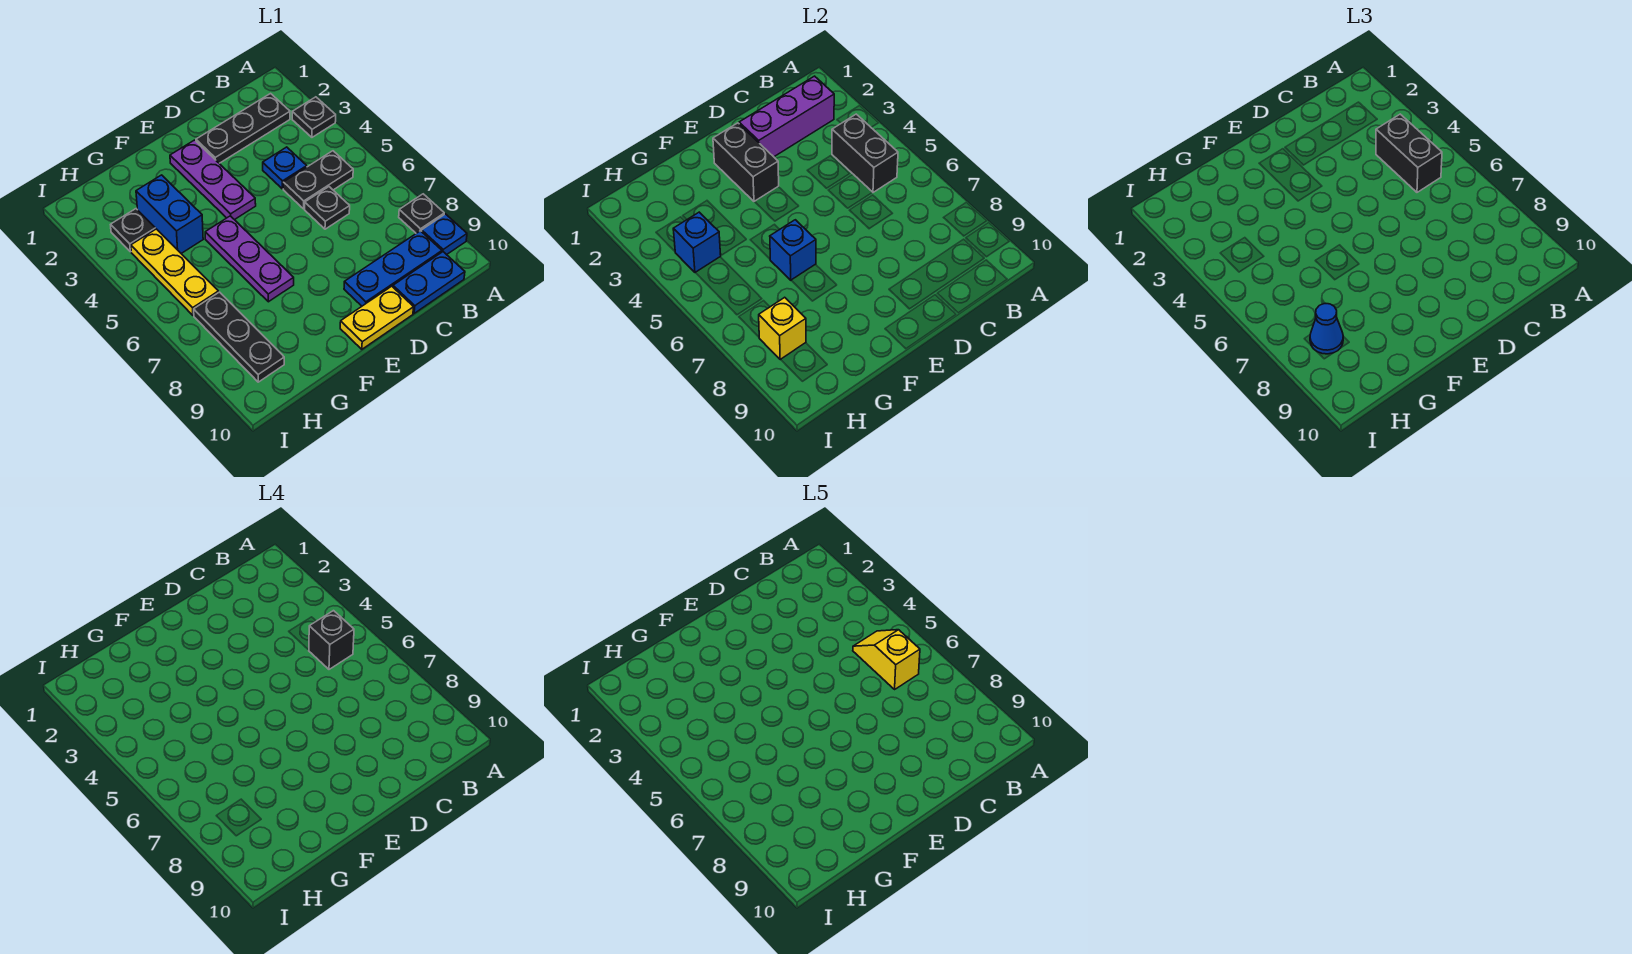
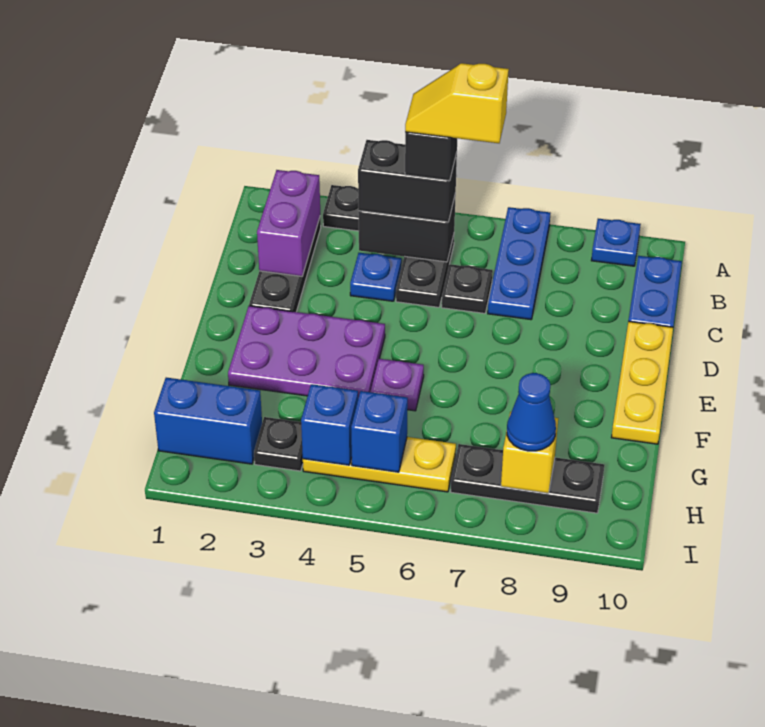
black plate A8 level 1 -> none
purple brick B2:D2 level 2 -> purple brick B2:C2 level 2
blue plate B9:D9 level 1 -> blue plate A7:C7 level 1
yellow plate D10:E10 level 1 -> yellow plate D10:F10 level 1
purple plate E2:E4 level 1 -> purple plate E2:F4 level 1
black brick E2:E3 level 2 -> none
purple plate F5:F7 level 1 -> purple plate F5 level 1
blue brick F6 level 2 -> blue brick H5 level 2
blue brick G3:G4 level 1 -> blue brick H1:H2 level 1

